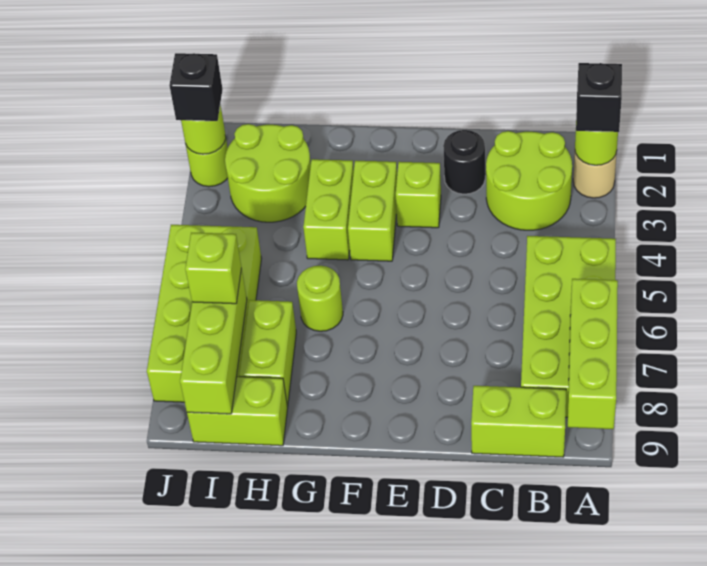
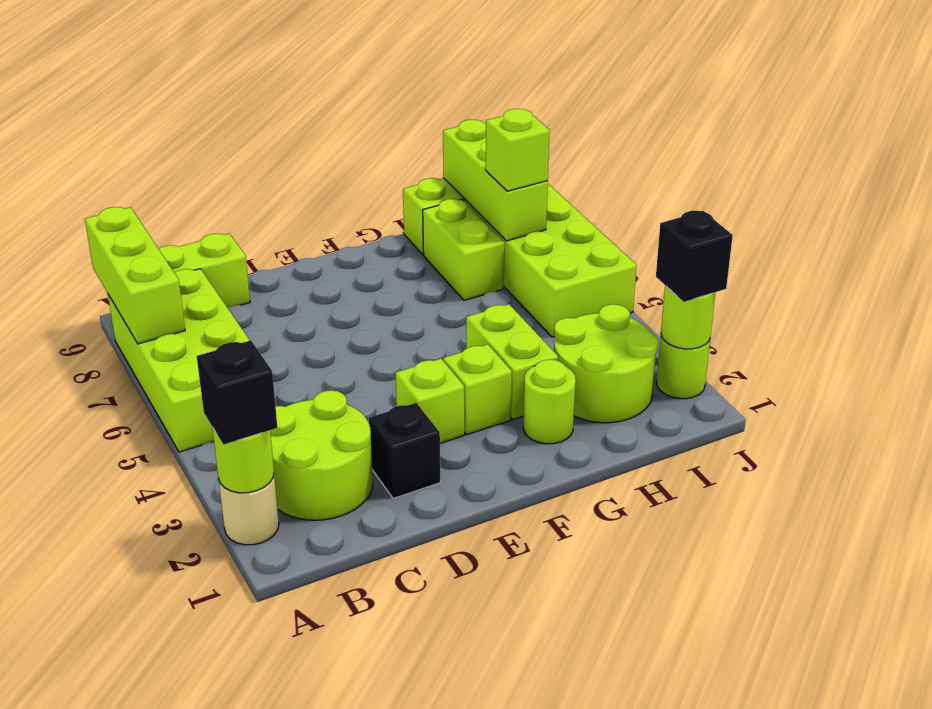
black round brick D2 level 1 -> black brick D2 level 1
lime brick F3:F4 level 1 -> lime brick F3 level 1
lime round brick G6 level 1 -> lime round brick G2 level 1

